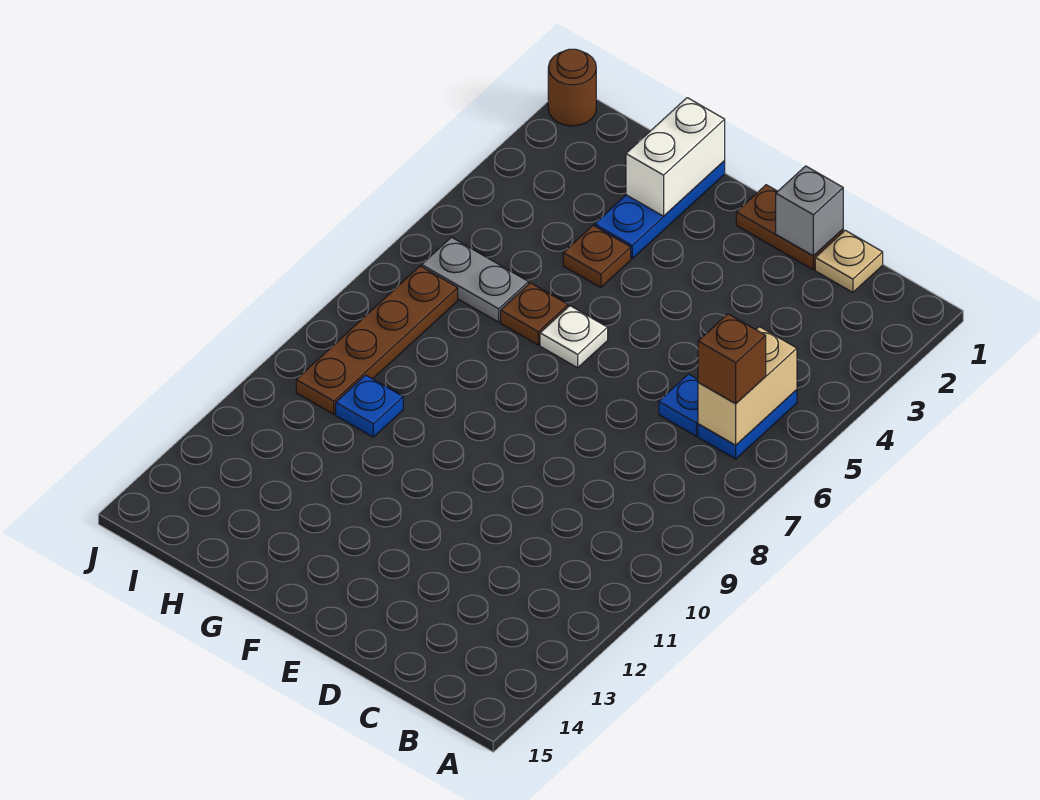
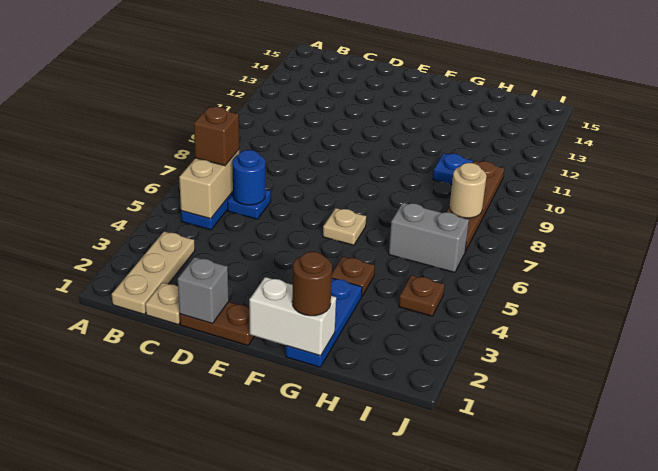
none -> tan plate B1:B3 level 1
none -> blue round brick C6 level 2
white plate F6 level 1 -> tan plate F6 level 1
white brick G1:G2 level 2 -> white brick F1:G1 level 2
brown plate G6 level 1 -> brown plate I4 level 1
grey plate H6:I6 level 1 -> grey brick H6:I6 level 1
none -> tan round brick I8 level 2
brown round brick J1 level 1 -> brown round brick G1 level 3

